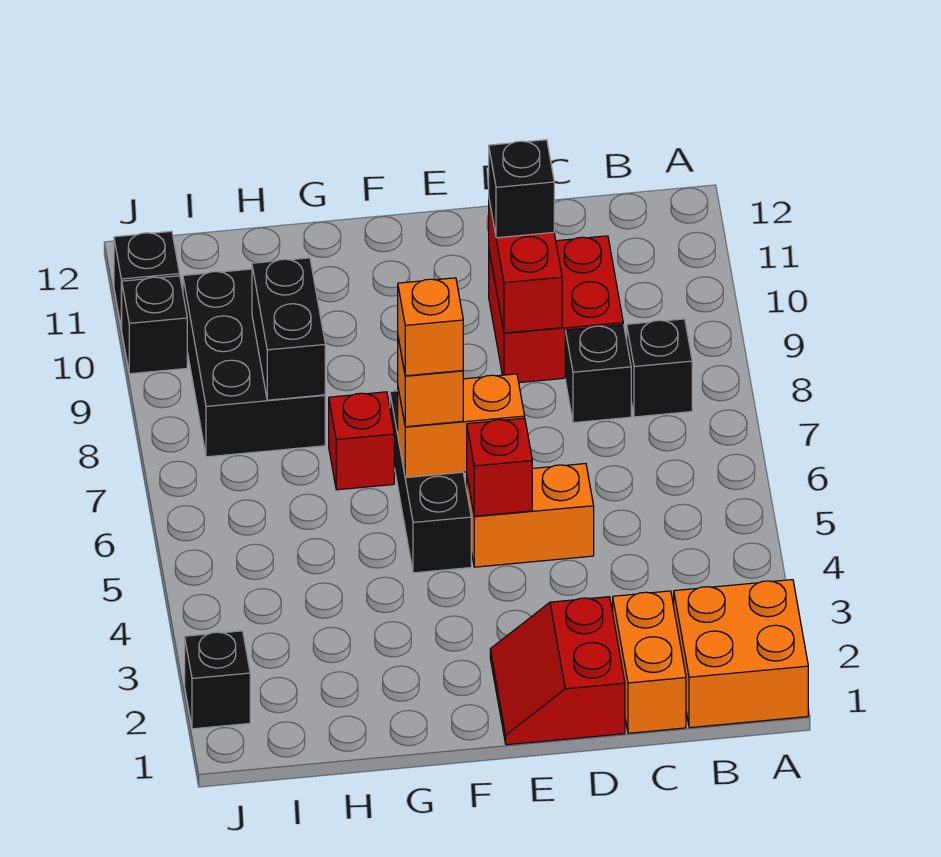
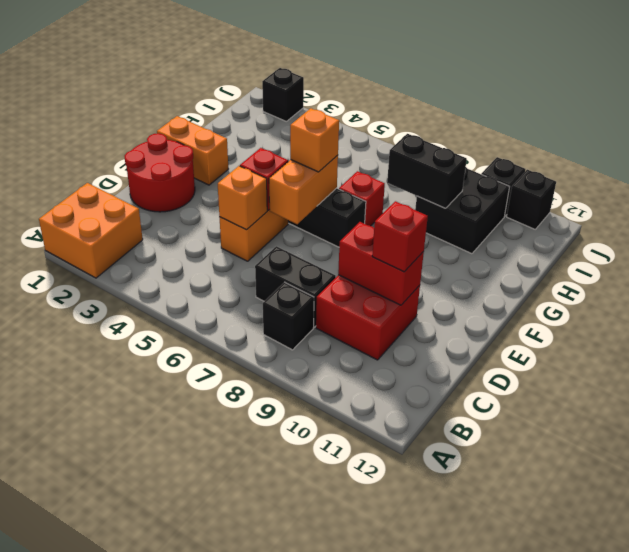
orange brick C1:C2 level 1 -> orange brick F1:F2 level 1
black brick C8 level 1 -> black brick C7:C8 level 1
red slope D1:E2 level 1 top D -> red round brick D1:E2 level 1
black brick D10 level 3 -> red brick D10 level 3
orange brick F6 level 4 -> orange brick D5 level 2
black brick H8:I10 level 1 -> black brick H9:I10 level 1

